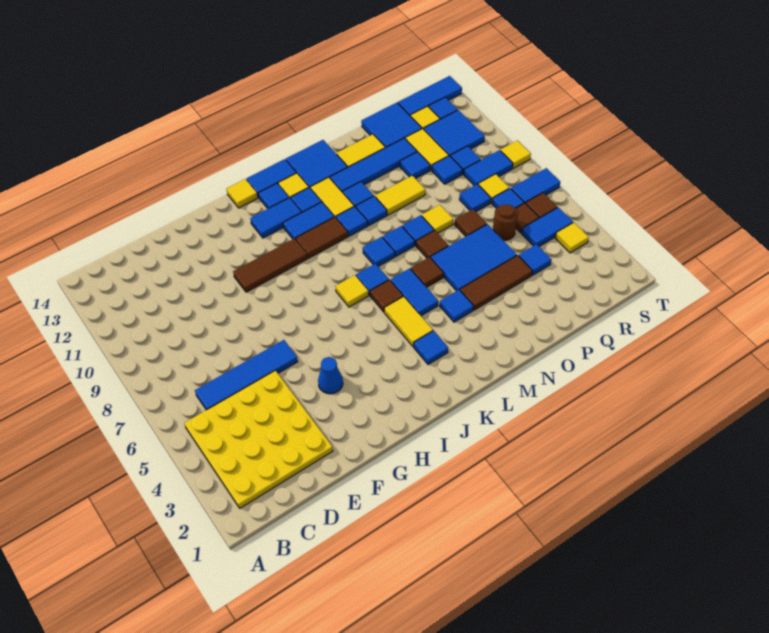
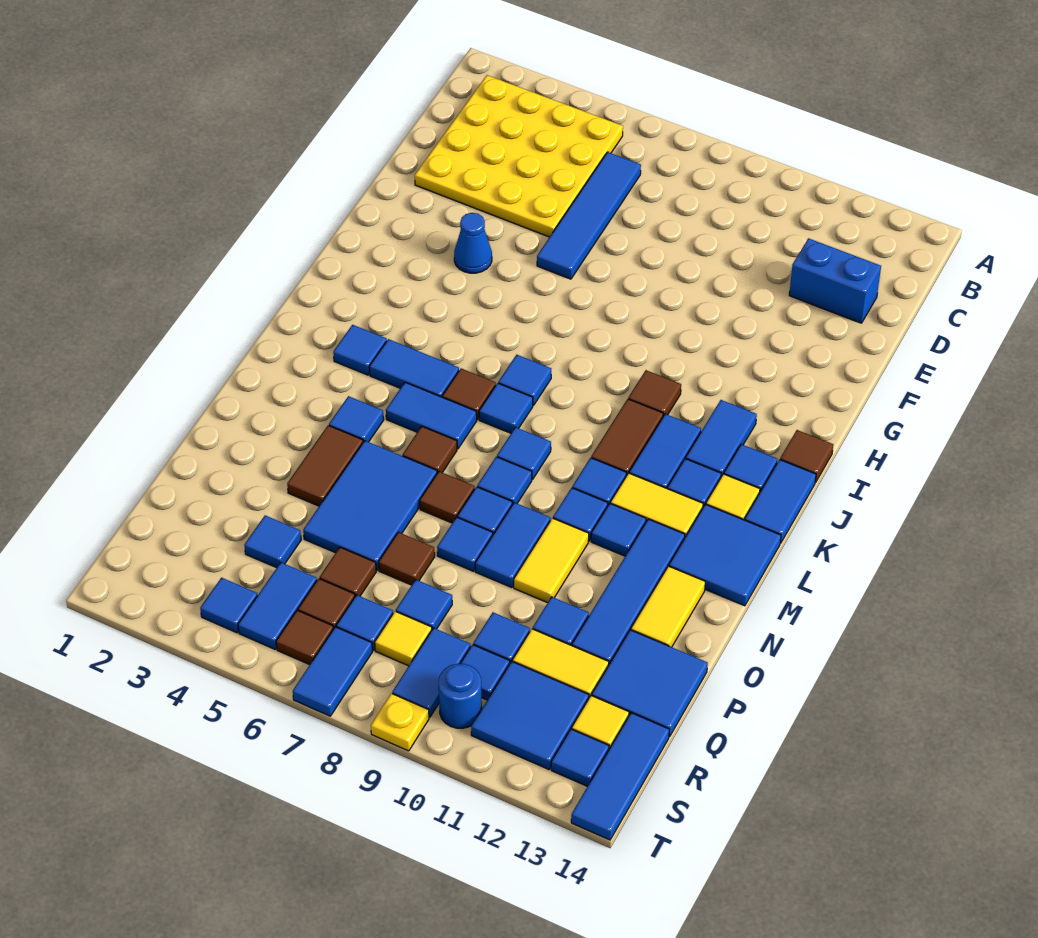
none -> blue brick D12:D13 level 1
brown tile G10:I10 level 1 -> brown tile I10 level 1
yellow tile I14 level 1 -> brown tile I14 level 1
yellow tile J7 level 1 -> blue tile J7 level 1
yellow tile K4:K5 level 1 -> blue tile K4:K5 level 1
brown tile N4:P4 level 1 -> brown tile N4:O4 level 1
none -> blue tile N9:O9 level 1
yellow tile O8 level 1 -> blue tile O8 level 1
brown round brick Q6 level 1 -> brown tile Q6 level 1
yellow tile S4 level 1 -> blue tile S4 level 1
none -> blue round brick S10 level 1
yellow tile T9 level 1 -> yellow plate T9 level 1

